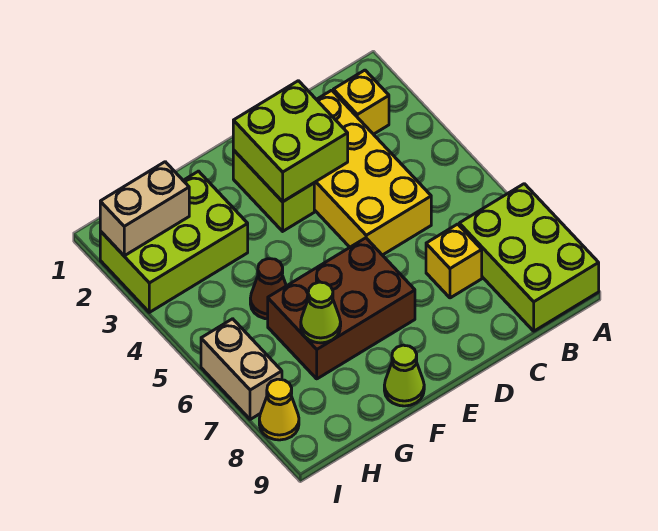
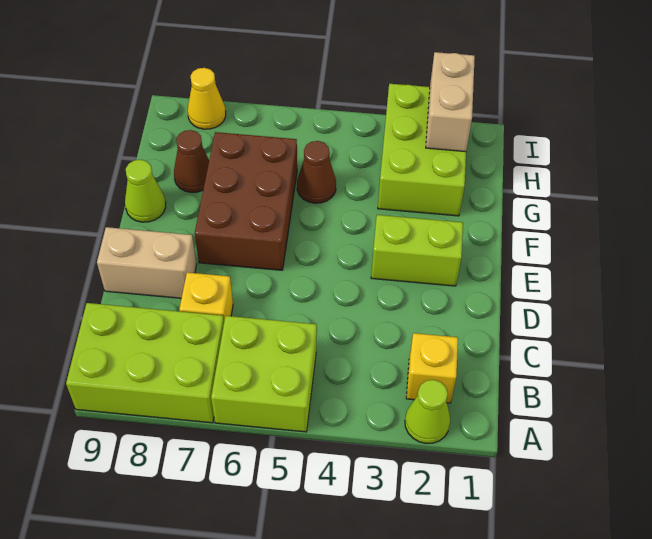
yellow brick C2:D5 level 1 -> none
lime brick D2:E3 level 2 -> lime brick A5:B6 level 1
lime cone G7 level 2 -> lime cone A2 level 1
none -> brown cone G8 level 1
tan brick I6:I7 level 1 -> tan brick D8:D9 level 1

